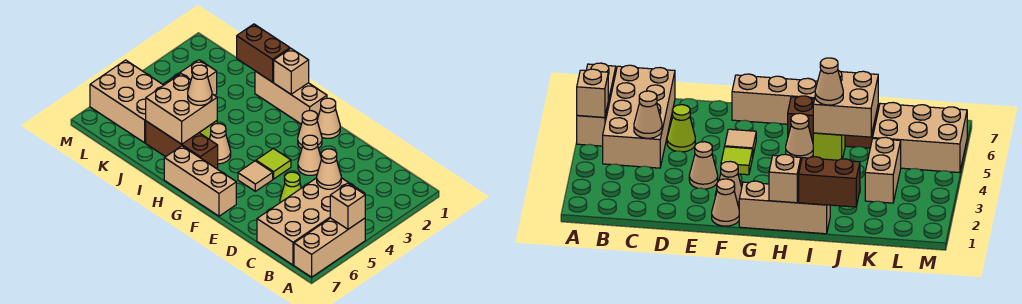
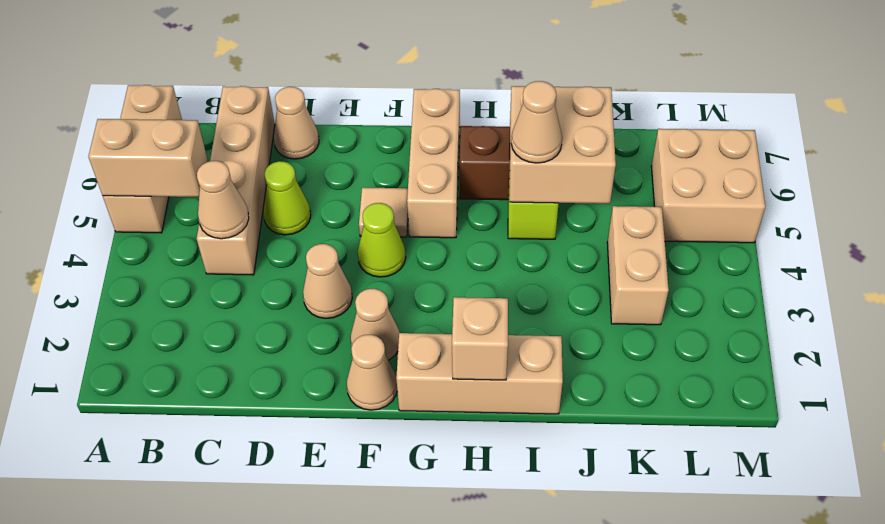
tan brick A5 level 2 -> tan brick A5:B5 level 2
tan brick B4:C7 level 1 -> tan brick C4:C7 level 1
lime tile F4 level 1 -> lime cone F4 level 1
tan brick F7:H7 level 1 -> tan brick G5:G7 level 1
tan cone H5 level 1 -> tan cone D7 level 1
brown brick I1:J1 level 2 -> none
tan brick K5:M6 level 1 -> tan brick L5:M6 level 1

